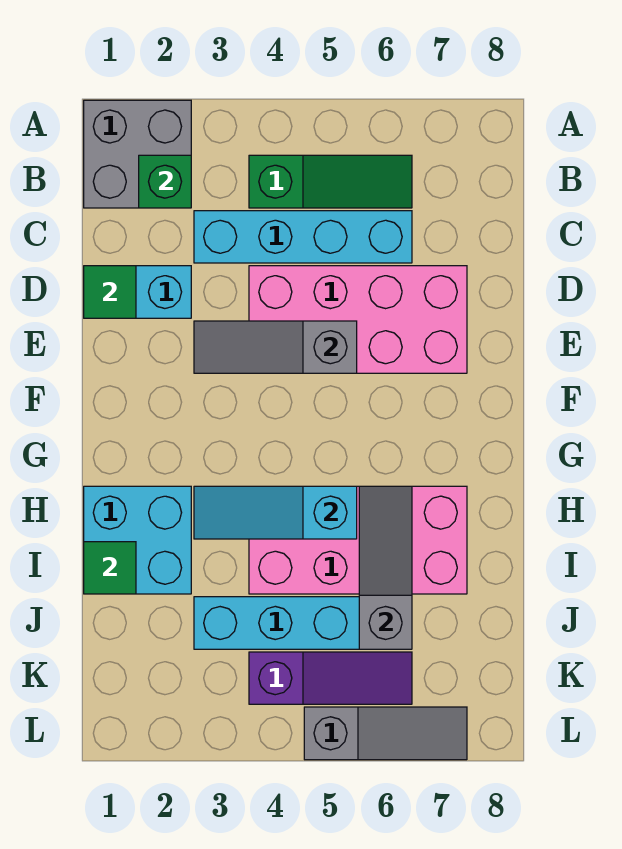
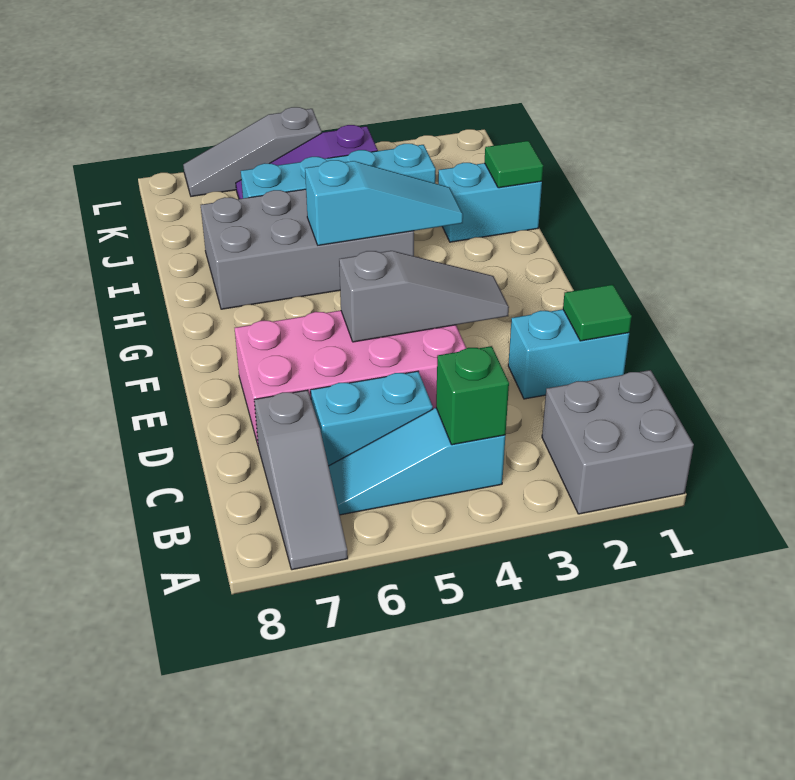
green brick B2 level 2 -> green brick B4 level 2
green slope B4:B6 level 1 top 4 -> cyan slope B4:B6 level 1 top 4
cyan brick C3:C6 level 1 -> cyan brick C5:C6 level 1
cyan brick H1:I2 level 1 -> cyan brick I1:I2 level 1
pink brick H4:I7 level 1 -> grey brick H4:I7 level 1
grey slope H6:J6 level 2 top J -> grey slope A7:C7 level 1 top C

